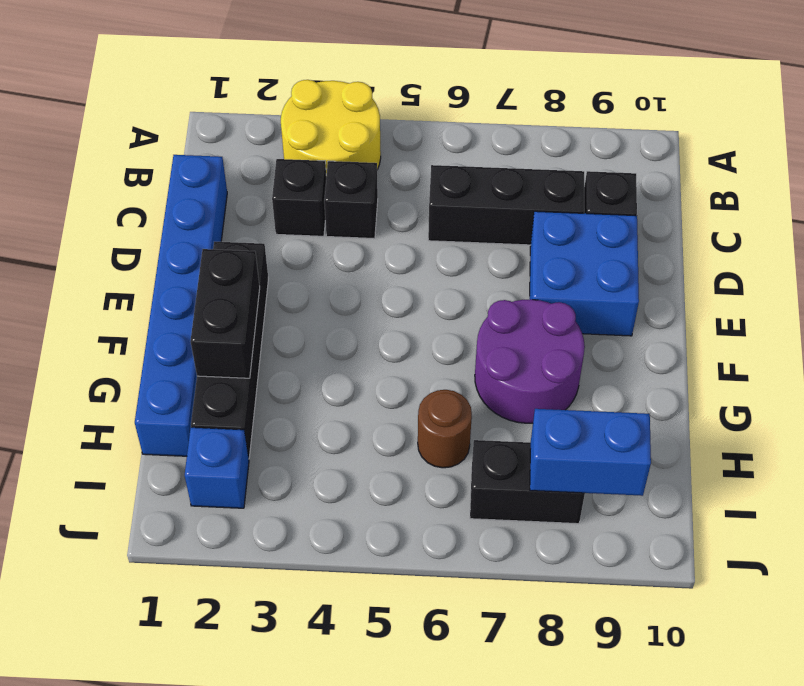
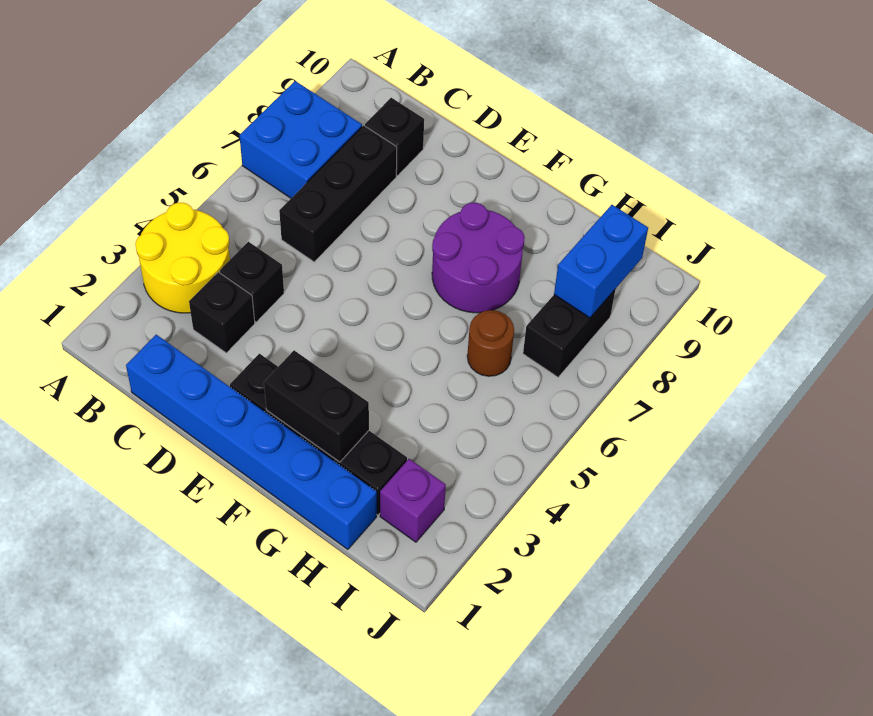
blue brick D8:E9 level 1 -> blue brick A7:B8 level 1
blue brick I2 level 1 -> purple brick I2 level 1

